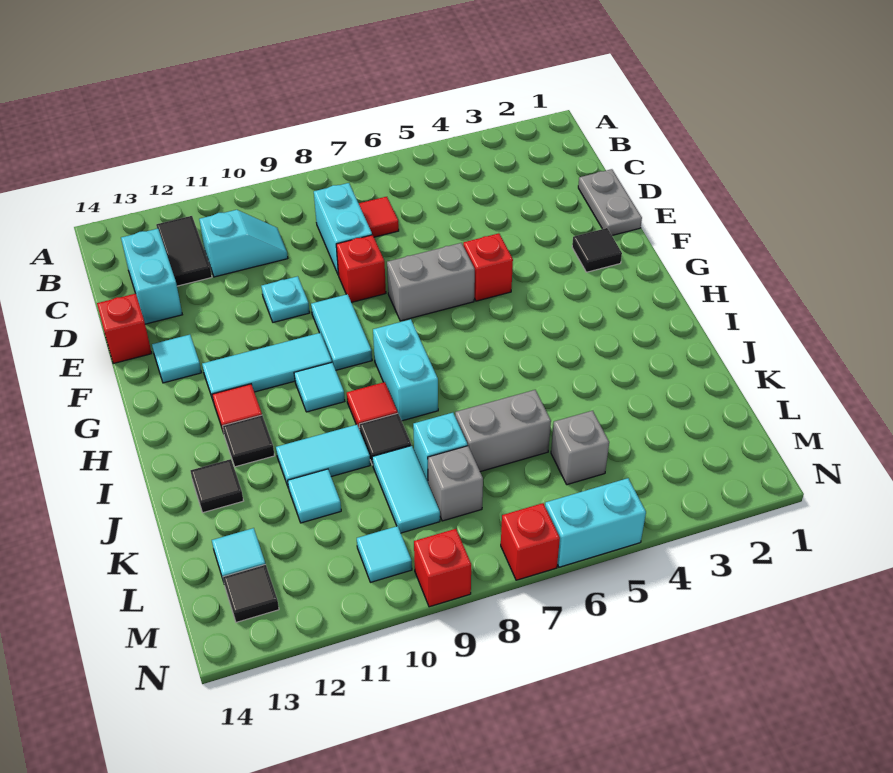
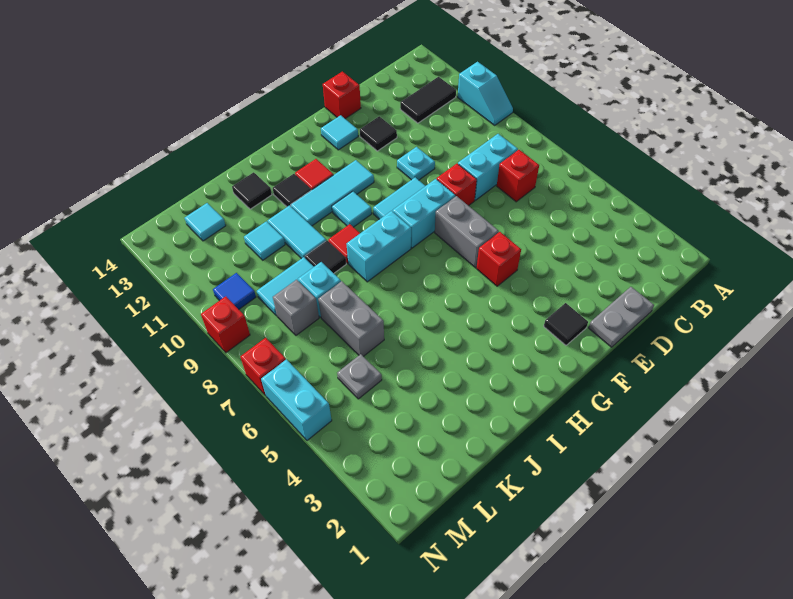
red tile C7 level 1 -> red brick C7 level 1
cyan slope C10:C11 level 1 top 11 -> cyan slope A10:A11 level 1 top 11
cyan brick C13:D13 level 1 -> cyan brick F8:G8 level 1
cyan tile G10:G12 level 1 -> cyan tile G11:I11 level 1
grey brick L5 level 1 -> grey plate L5 level 1
cyan tile M10 level 1 -> blue tile M10 level 1
black tile M13 level 1 -> black tile E12 level 1

